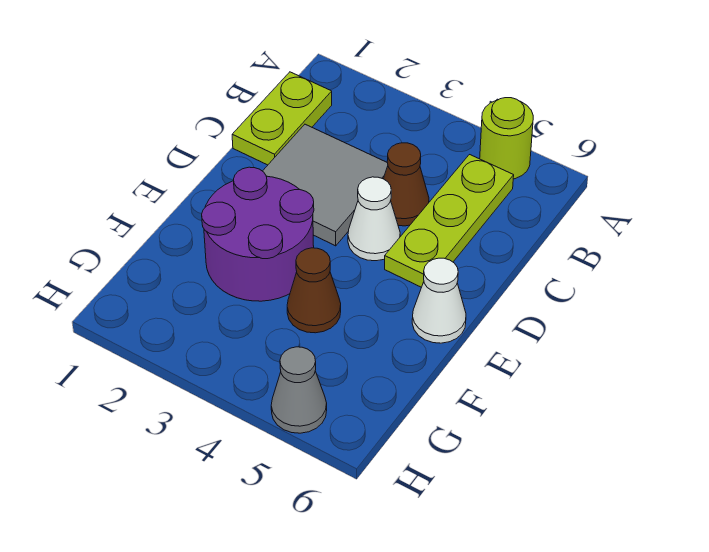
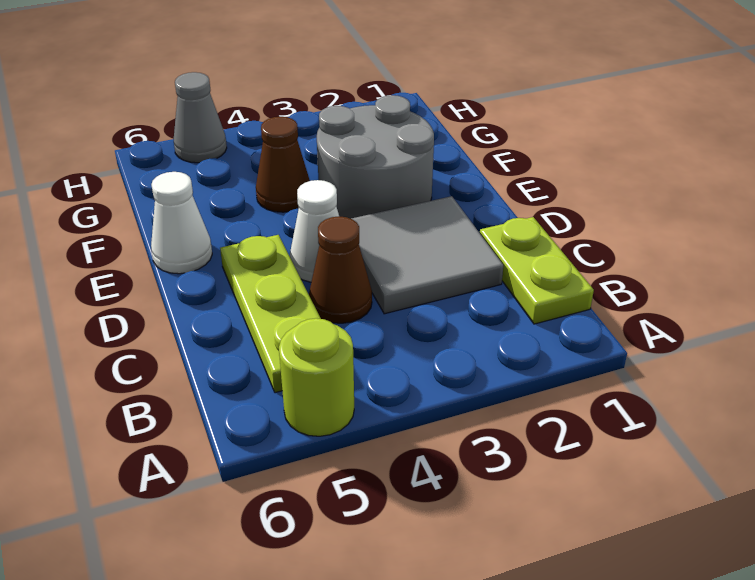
purple round brick E2:F3 level 1 -> grey round brick E2:F3 level 1

